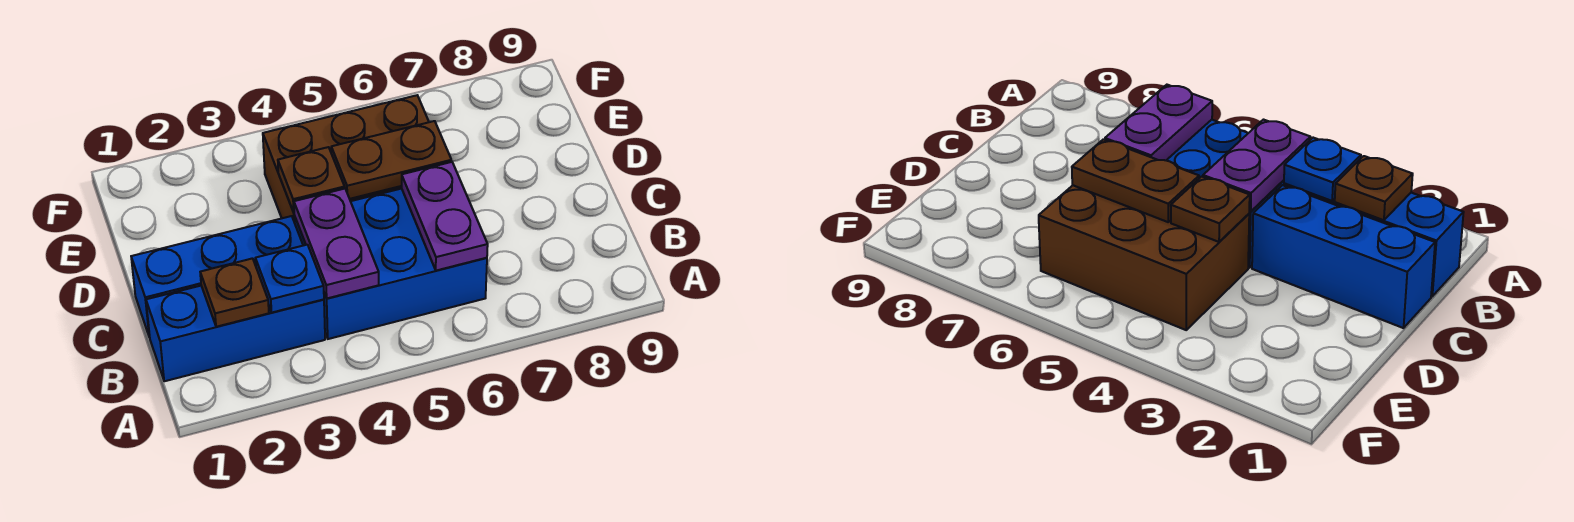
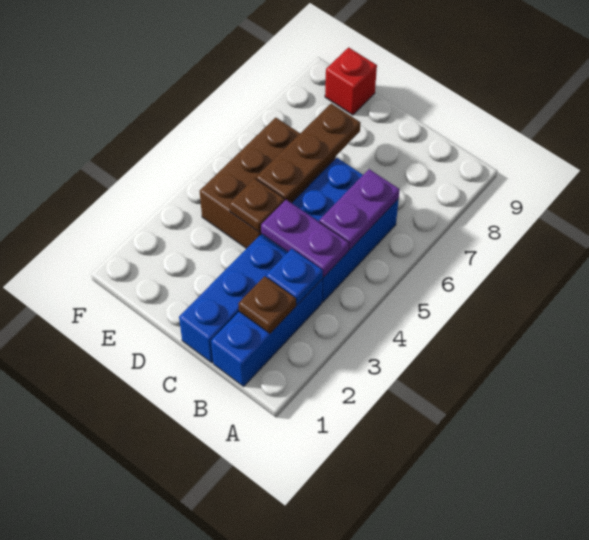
purple plate B6:C6 level 2 -> purple plate B5:B6 level 2
brown plate D5:D6 level 2 -> brown plate D5:D7 level 2
none -> red brick E9 level 1

